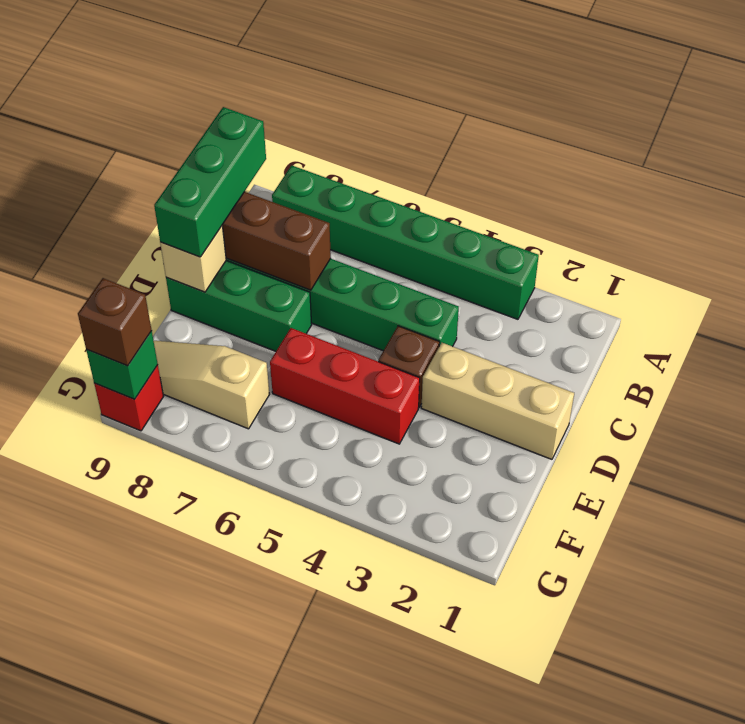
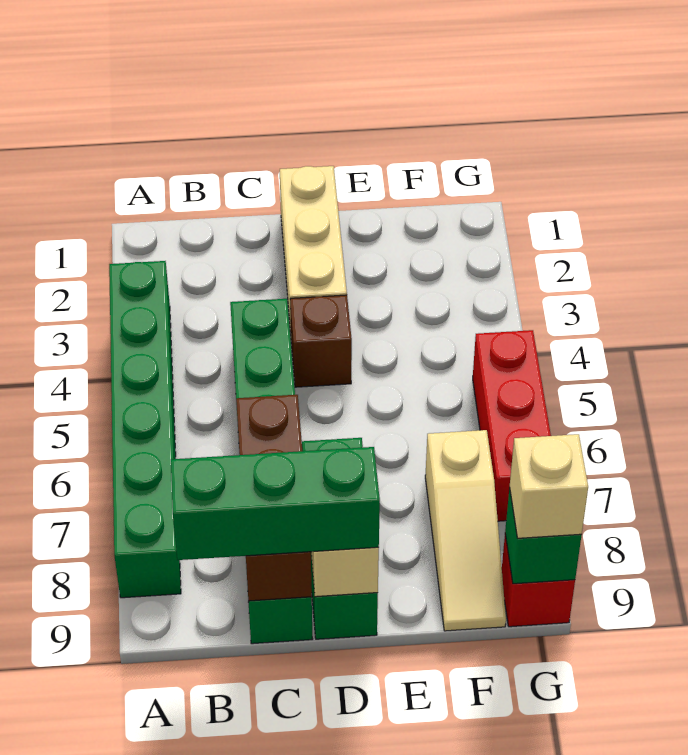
red brick E4:E6 level 1 -> red brick G5:G7 level 1
brown brick G9 level 3 -> tan brick G9 level 3

